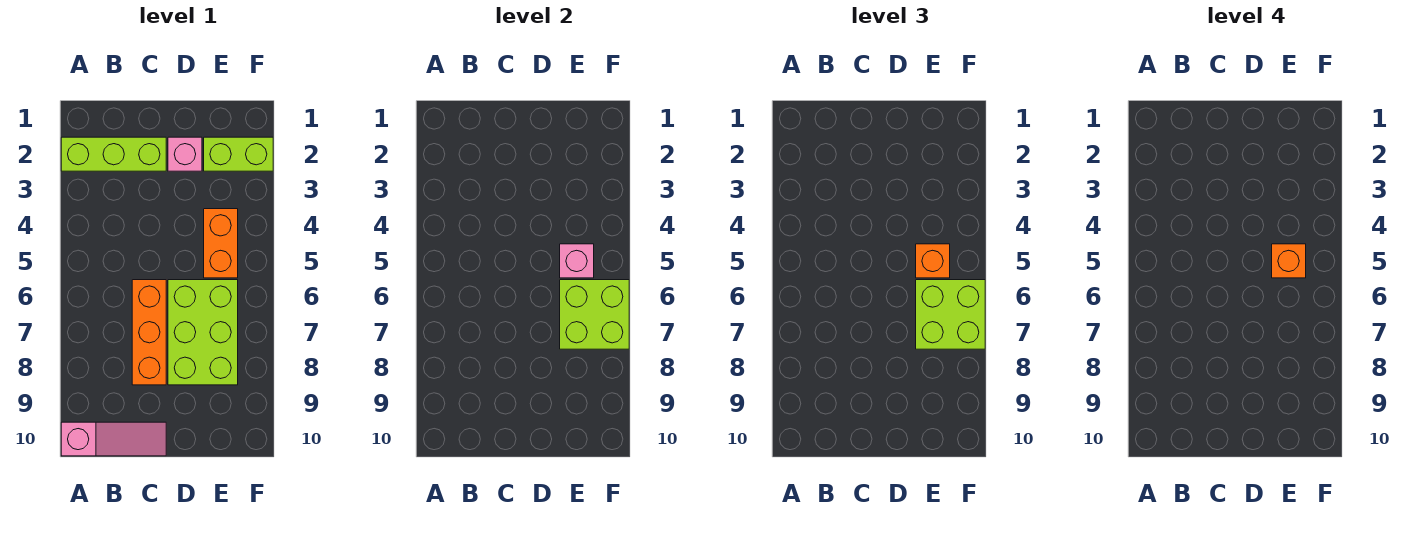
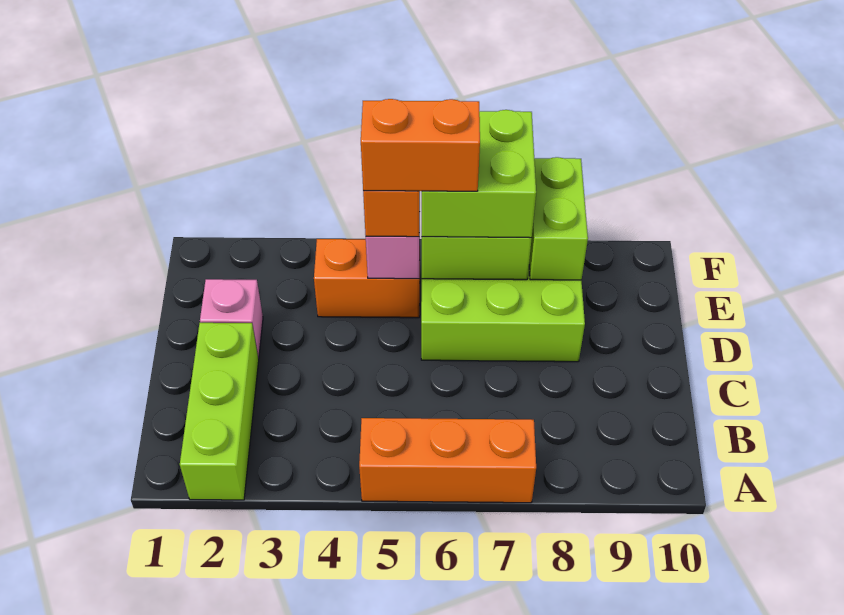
pink slope A10:C10 level 1 top A -> none
orange brick C6:C8 level 1 -> orange brick A5:A7 level 1
lime brick E2:F2 level 1 -> lime brick E8:F8 level 2
orange brick E5 level 4 -> orange brick E5:E6 level 4

